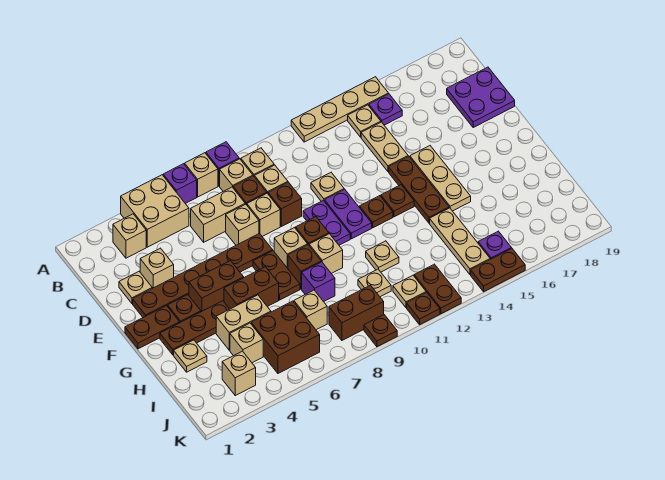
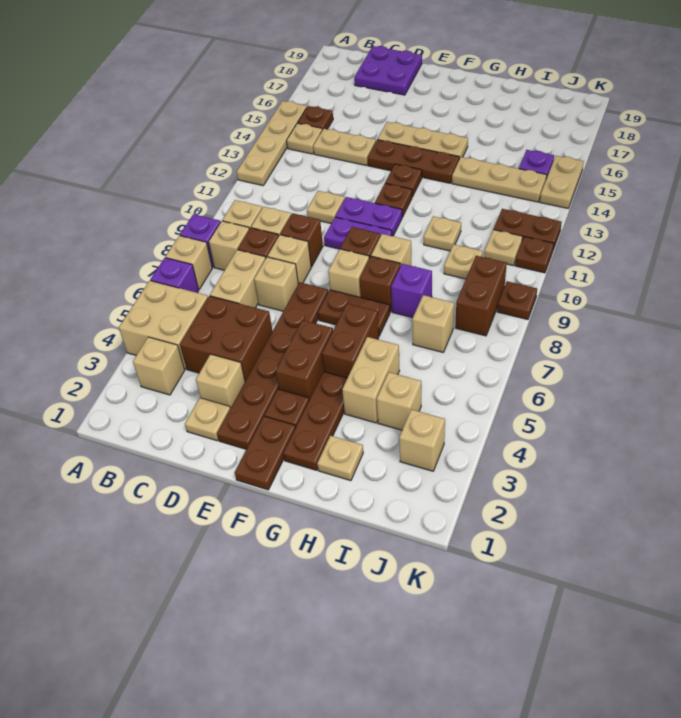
purple plate B15 level 1 -> brown plate B15 level 1
brown brick I5:J6 level 1 -> brown brick C4:D5 level 1
brown plate K14:K15 level 1 -> tan plate K14:K15 level 1

